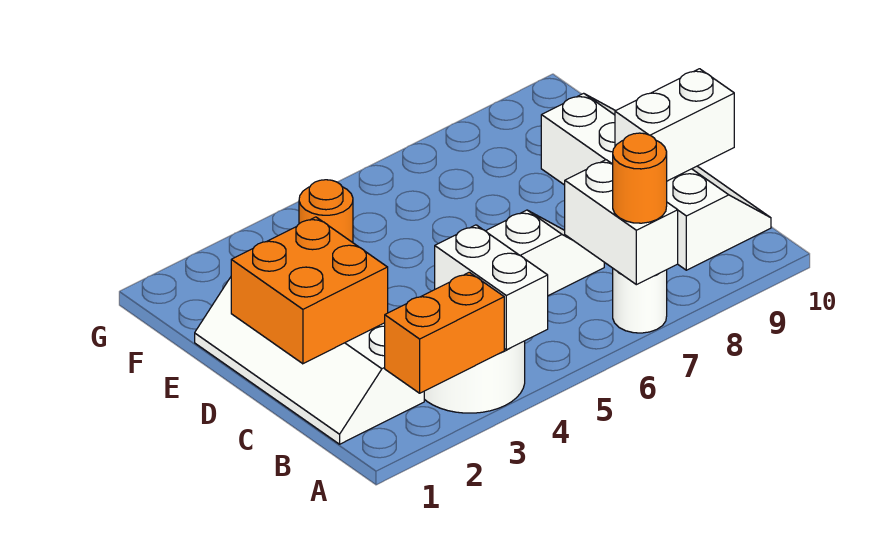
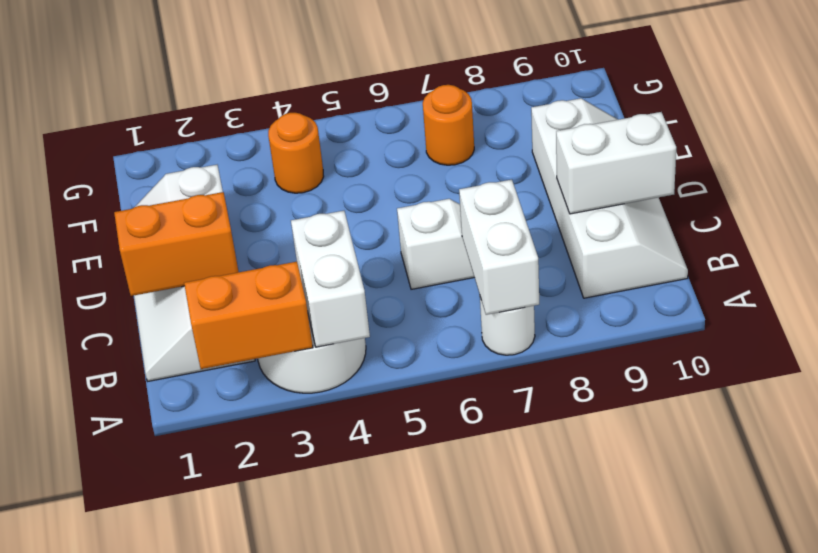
orange round brick A7 level 3 -> orange round brick F7 level 1
orange brick C1:D2 level 2 -> orange brick C1:C2 level 2

